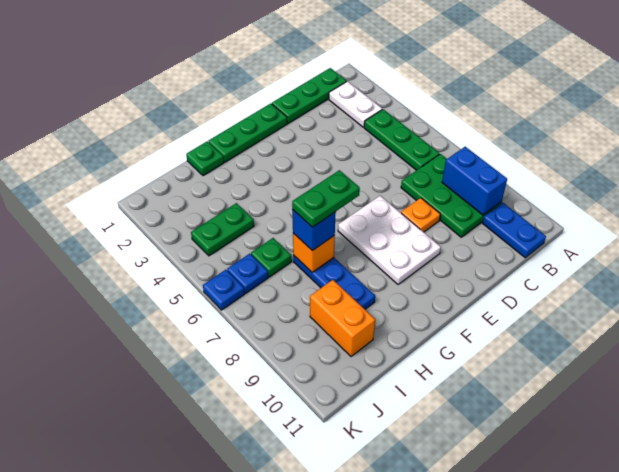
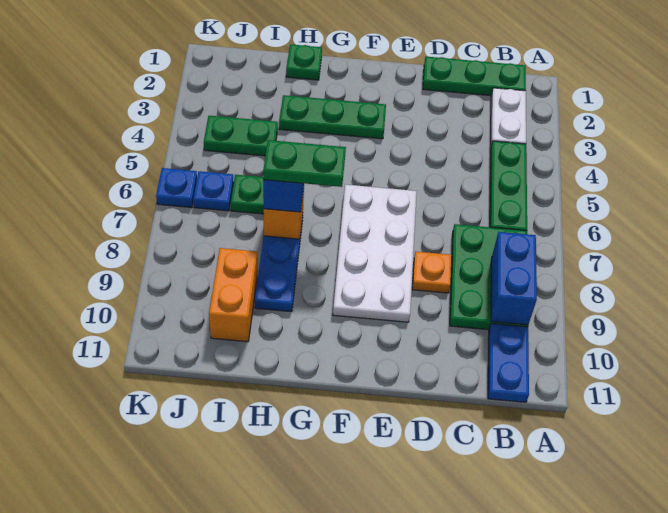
green plate E1:G1 level 1 -> green plate F3:H3 level 1
white plate E7:F9 level 1 -> white plate E6:F9 level 1

